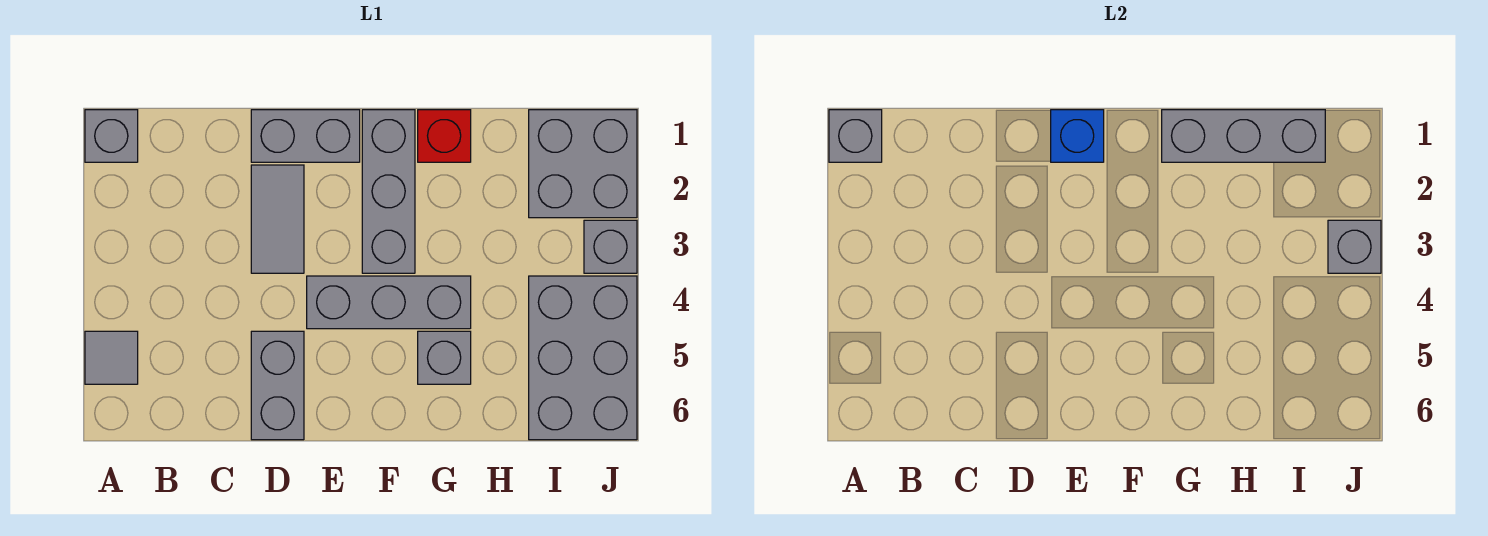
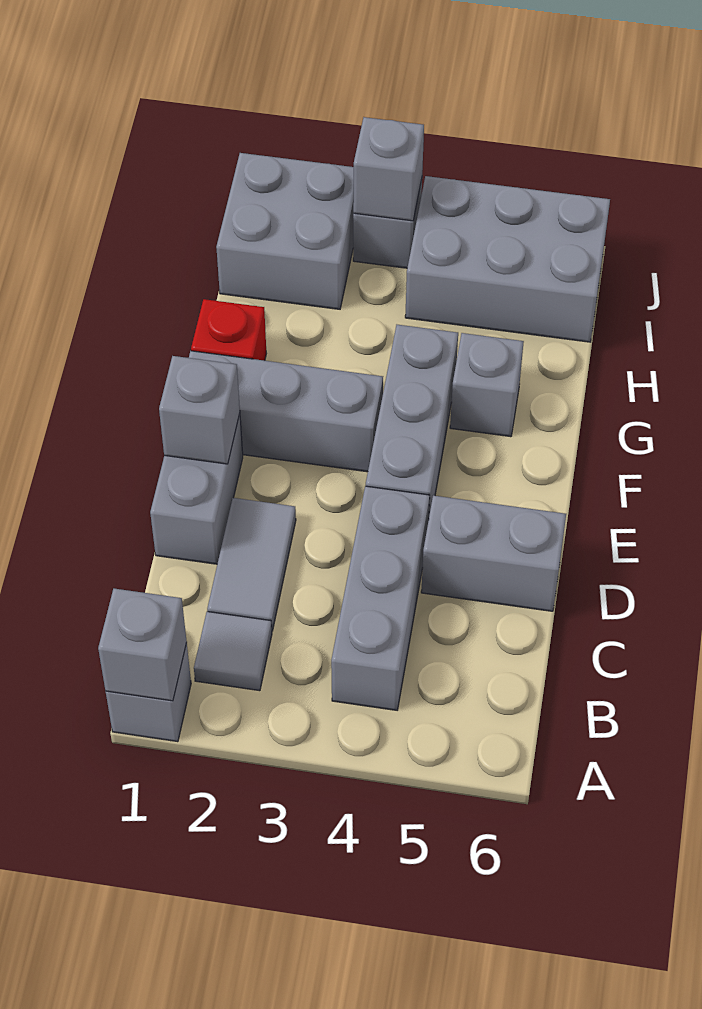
grey tile A5 level 1 -> grey tile B2 level 1
grey tile D2:D3 level 1 -> grey tile C2:D2 level 1
blue brick E1 level 2 -> grey brick E1 level 2
grey brick G1:I1 level 2 -> grey brick B4:D4 level 1

